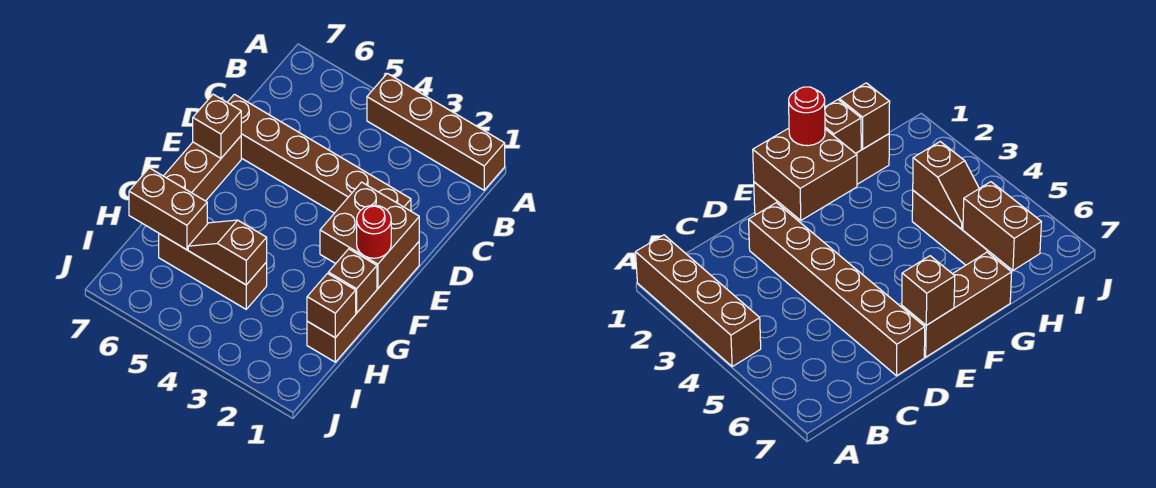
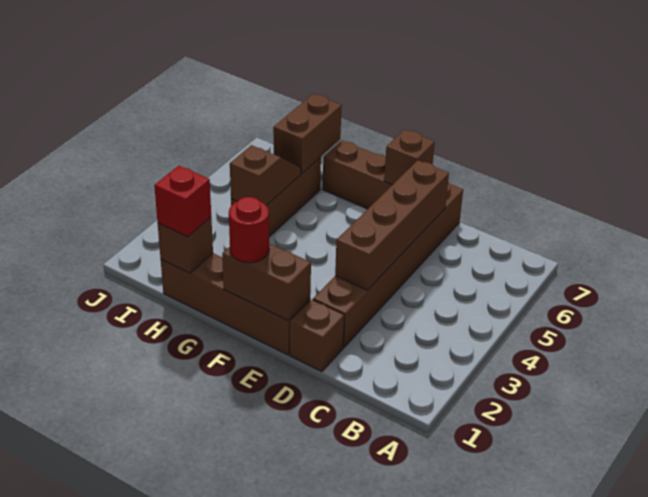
brown brick A1:A4 level 1 -> brown brick D3:D6 level 2
brown brick E1:F2 level 2 -> brown brick E1:F1 level 2
brown brick G1 level 2 -> brown brick D1 level 1
none -> red brick H1 level 3

